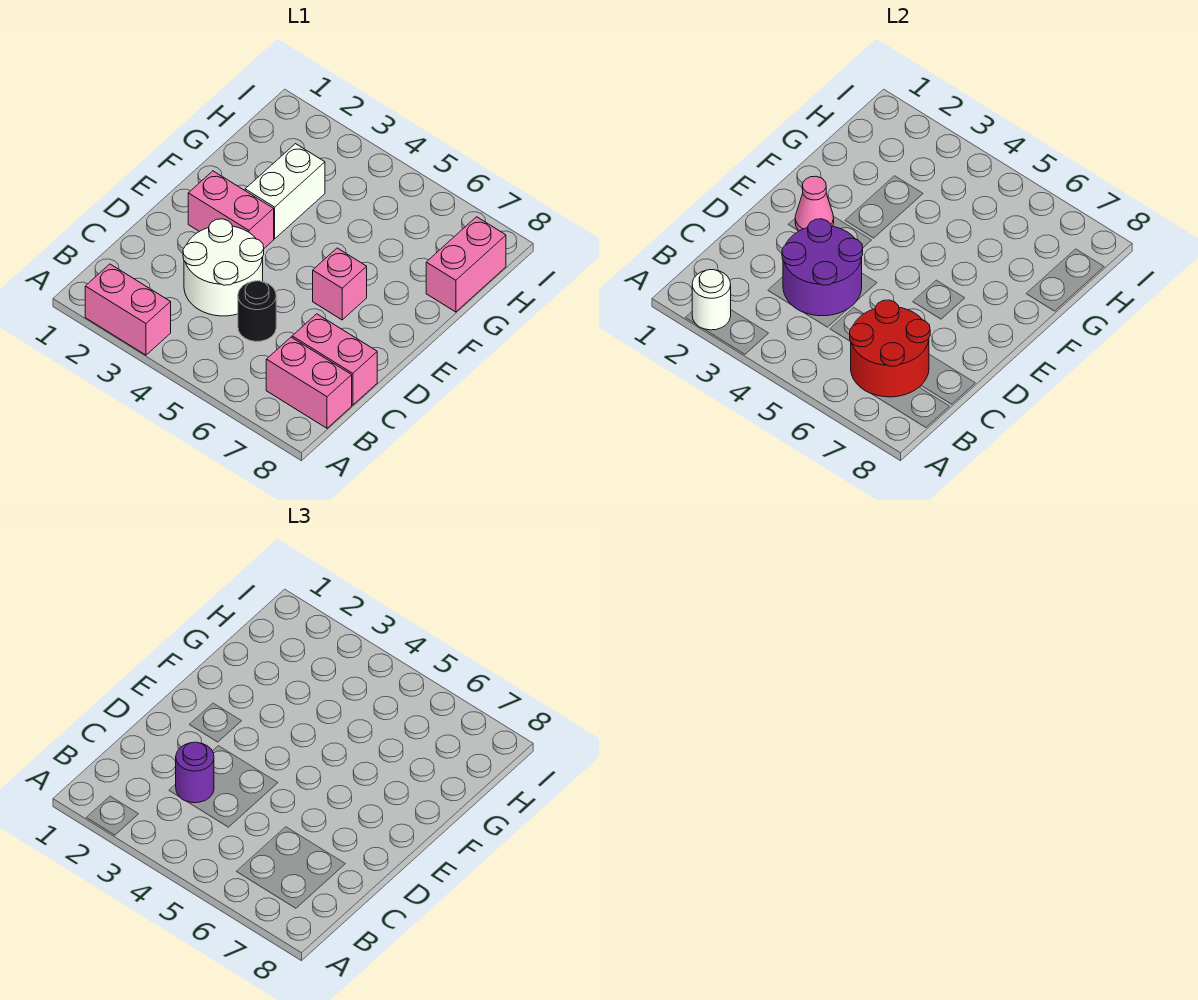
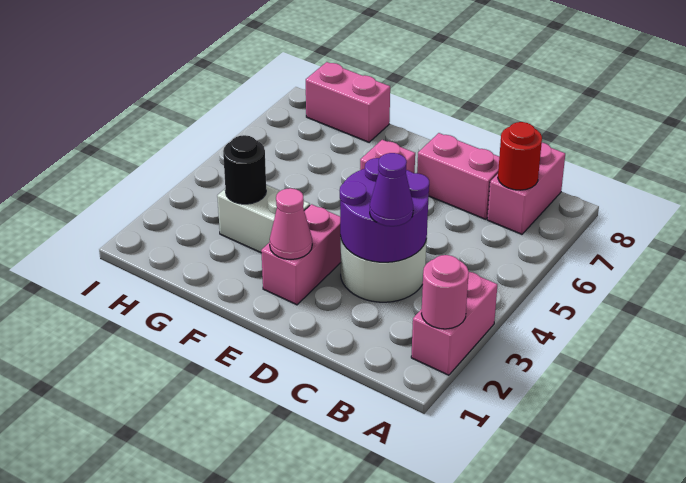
white round brick A2 level 2 -> pink round brick A2 level 2
red round brick B6:C7 level 2 -> red round brick B7 level 2
purple round brick C3 level 3 -> purple cone C3 level 3
black round brick C5 level 1 -> black round brick G3 level 2
pink brick C7:C8 level 1 -> pink brick C7:D7 level 1

